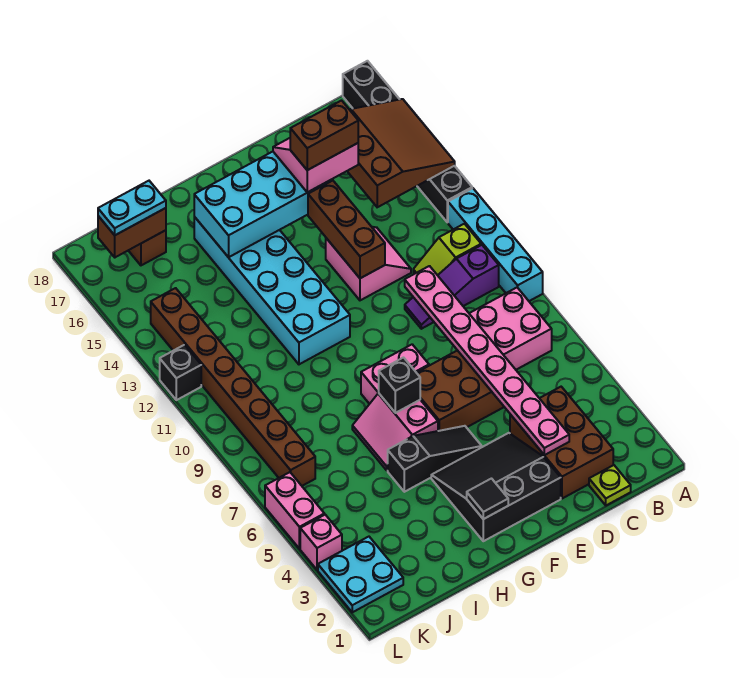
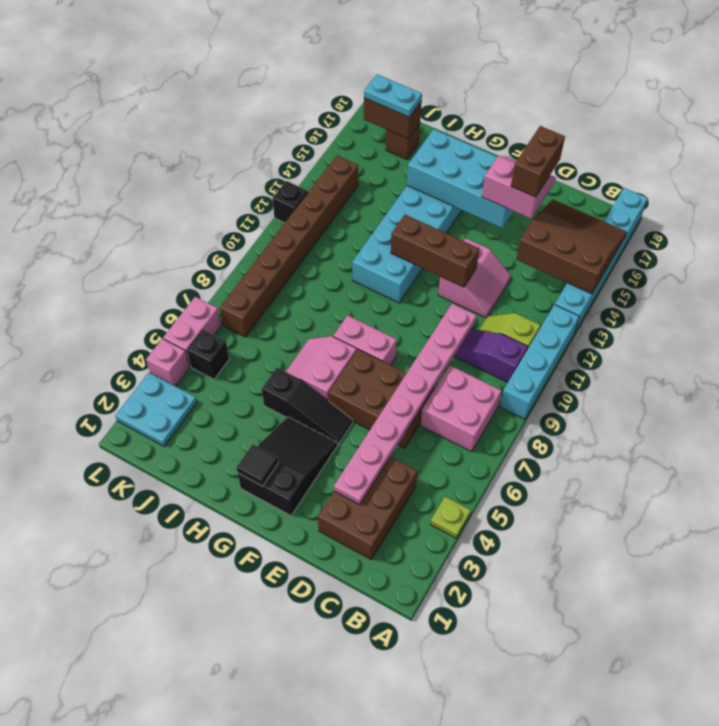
black brick A13:A18 level 1 -> cyan brick A13:A18 level 1
brown slope A14:C16 level 2 top C -> brown slope A14:C16 level 2 top 14
lime plate C1 level 1 -> lime plate A4 level 1
brown brick D15:E15 level 4 -> brown brick D15:D16 level 4
black slope E2:G4 level 1 top 2 -> black slope F2:G4 level 1 top 2
brown brick E12:E14 level 2 -> brown brick E12:G12 level 2
black brick G7 level 2 -> black brick K5 level 1

